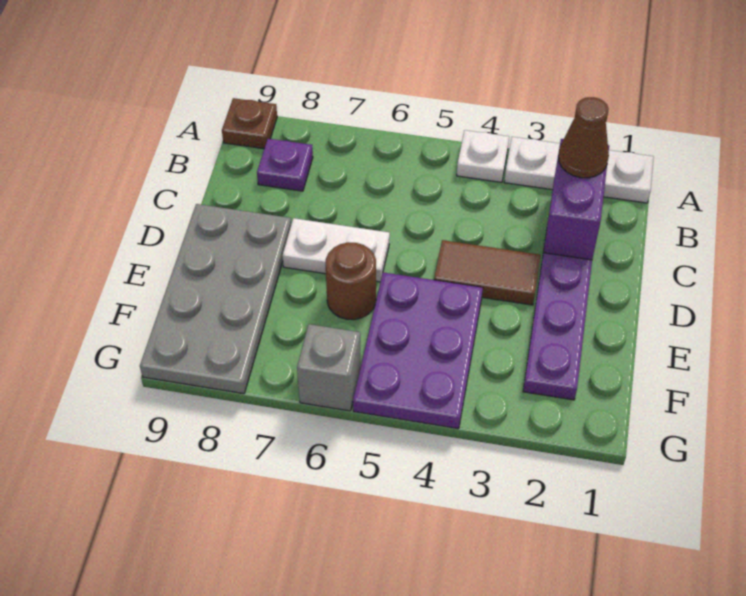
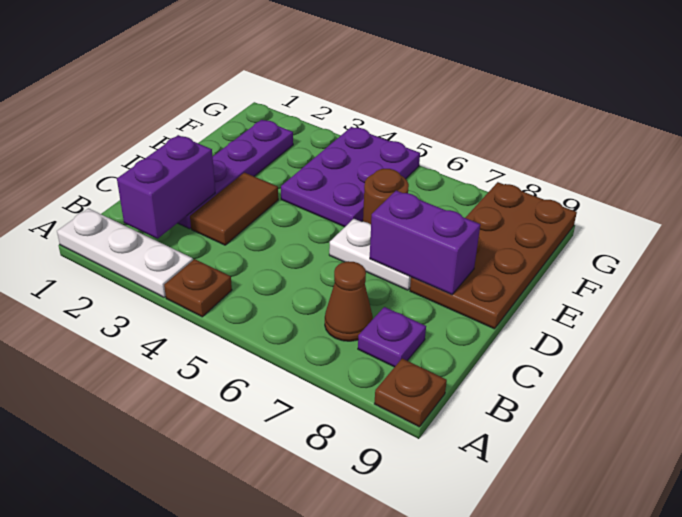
white plate A4 level 1 -> brown plate A4 level 1
brown cone B2 level 3 -> brown cone B7 level 1
brown tile D3:D4 level 1 -> brown tile C3:D3 level 1
none -> purple brick D7:D8 level 2
grey plate D8:G9 level 1 -> brown plate D8:G9 level 1
grey brick G6 level 1 -> none

